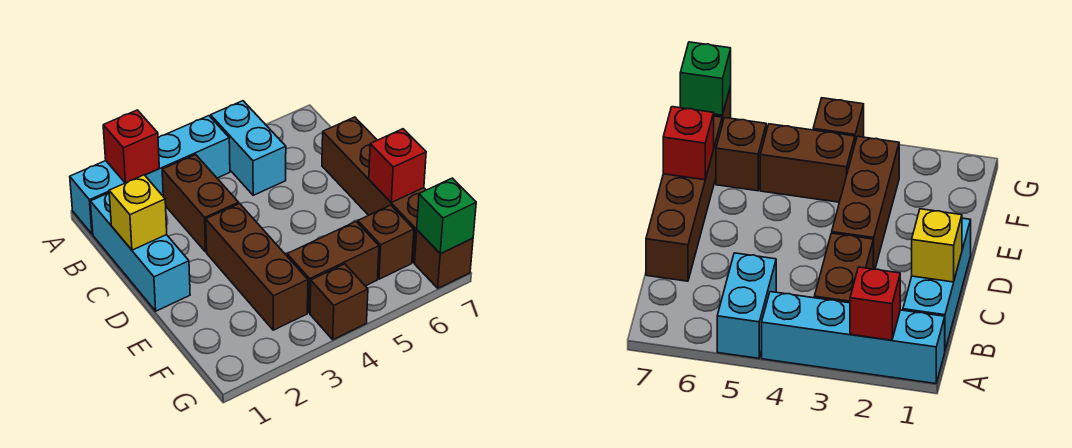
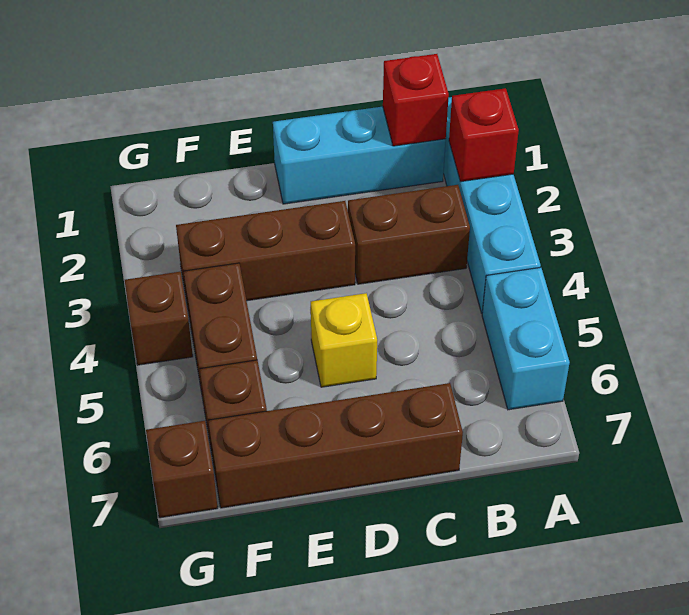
cyan brick A5:B5 level 1 -> cyan brick A5:A6 level 1
yellow brick C1 level 2 -> yellow brick D5 level 1
red brick E7 level 2 -> red brick B1 level 2
green brick G7 level 2 -> none

